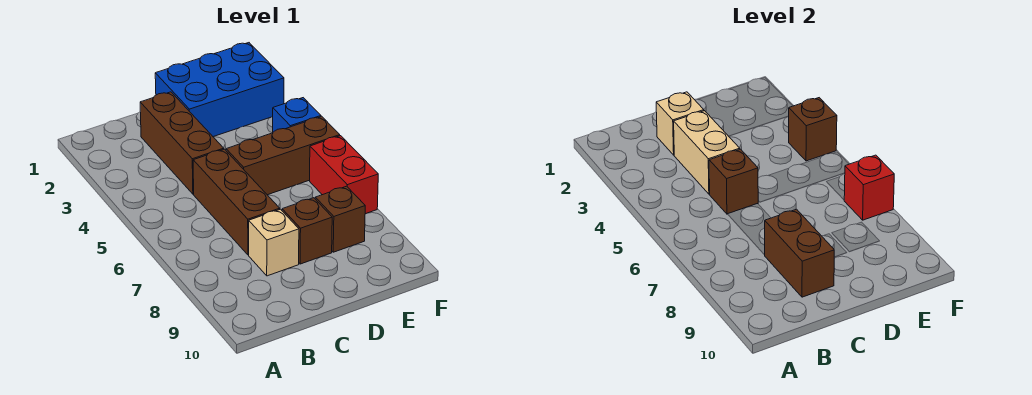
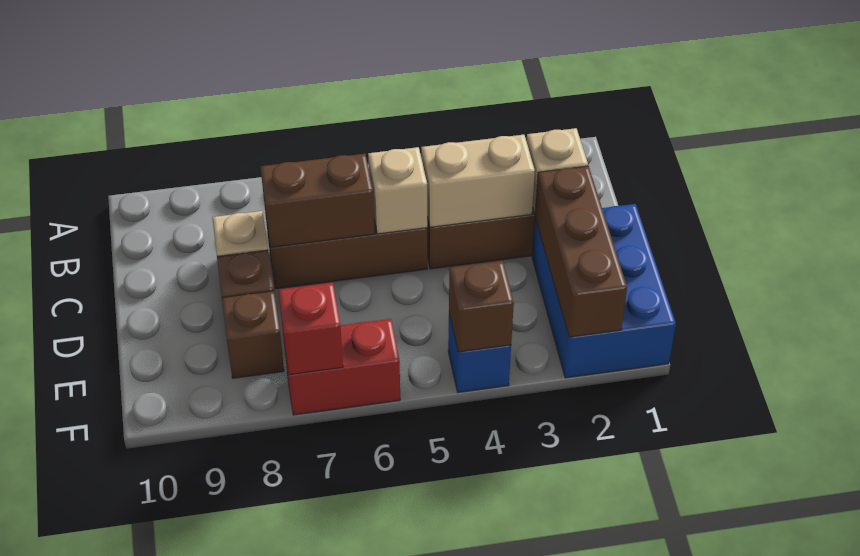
brown brick C5 level 2 -> tan brick C5 level 2
brown brick C8:C9 level 2 -> brown brick C6:C7 level 2
brown brick D5:F5 level 1 -> brown brick D2:F2 level 2

